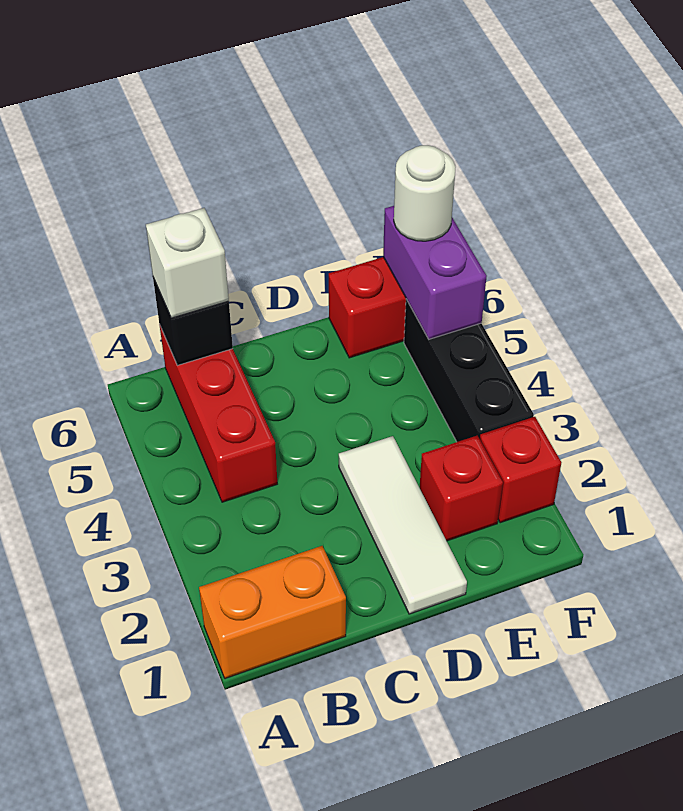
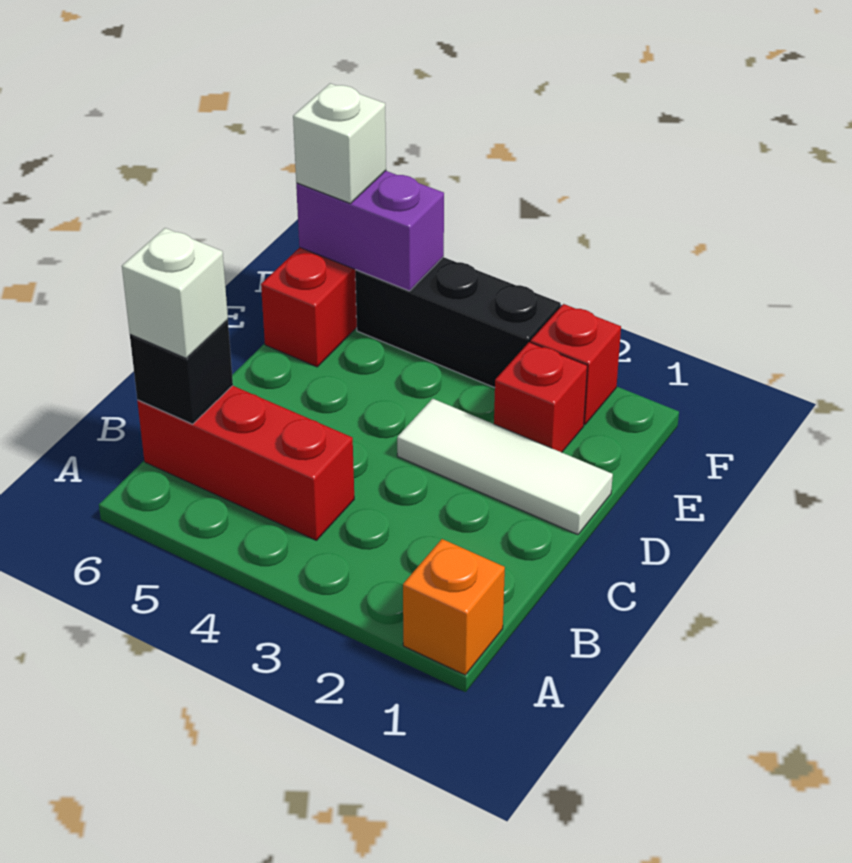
orange brick A1:B1 level 1 -> orange brick A1 level 1
white round brick F6 level 3 -> white brick F6 level 3

